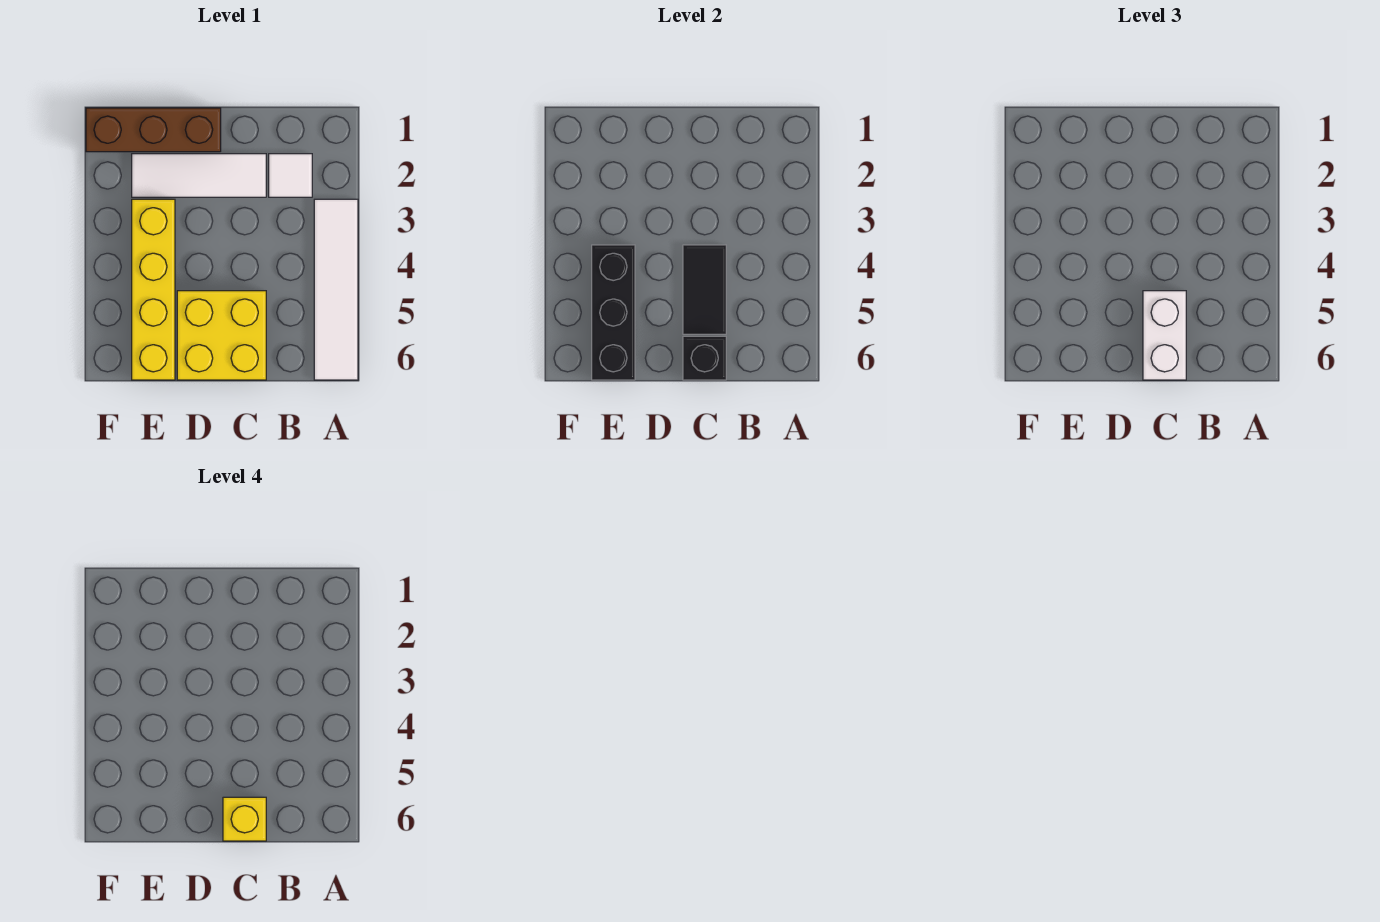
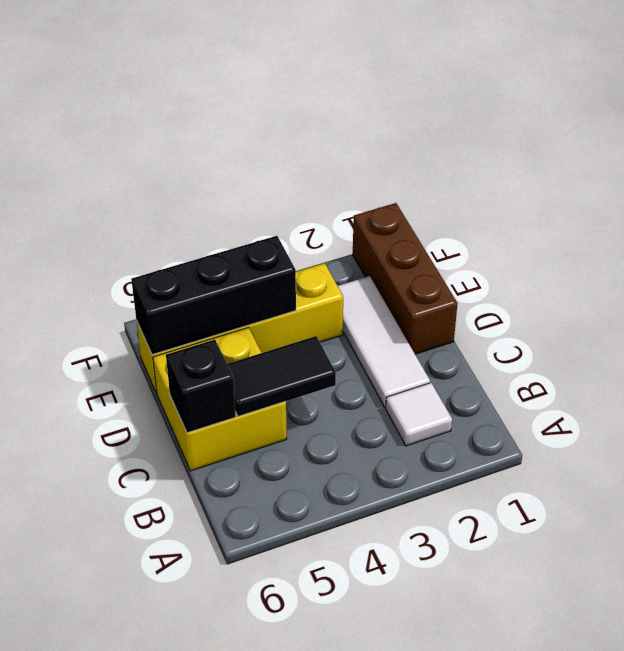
white tile A3:A6 level 1 -> none
white brick C5:C6 level 3 -> none
yellow brick C6 level 4 -> none

